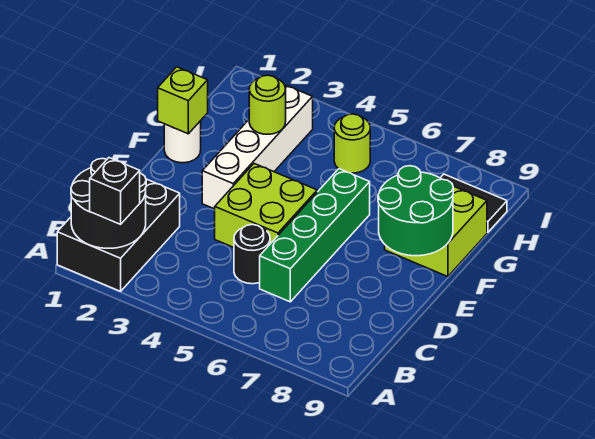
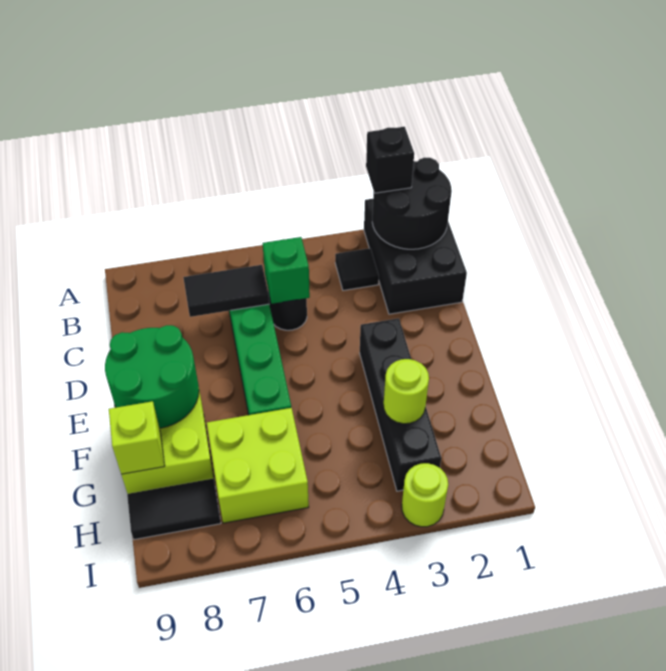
none -> black tile B3 level 1
none -> green brick C5 level 2
none -> black tile C6:C7 level 2
lime brick D4:E5 level 1 -> lime brick G6:H7 level 1
white brick E3:H3 level 1 -> black brick E3:H3 level 1
white round brick F1 level 1 -> none
lime brick F1 level 2 -> lime brick G9 level 2
lime round brick H5 level 1 -> lime round brick I3 level 1

